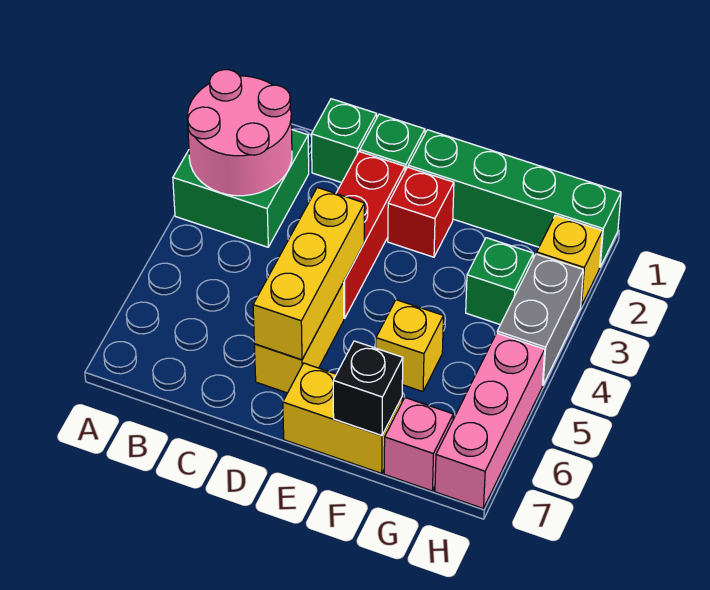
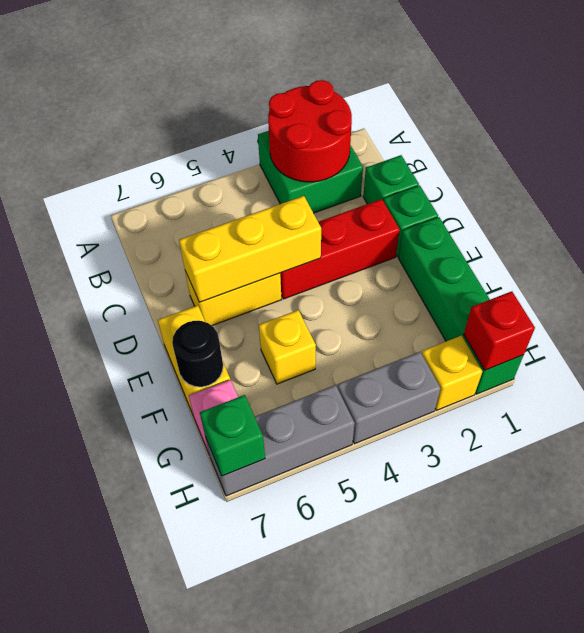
pink round brick A2:B3 level 2 -> red round brick A2:B3 level 2
red brick E2 level 1 -> red brick H1 level 2
black brick F7 level 2 -> black round brick F7 level 2
green brick G3 level 1 -> green brick H7 level 2
pink brick H5:H7 level 1 -> grey brick H5:H7 level 1

